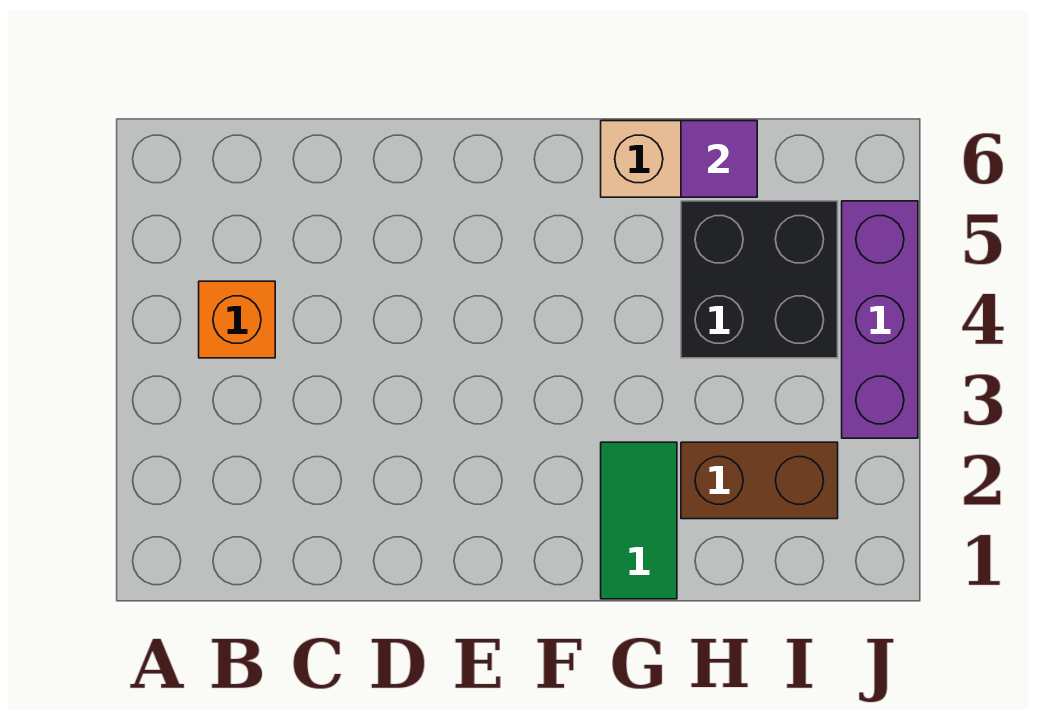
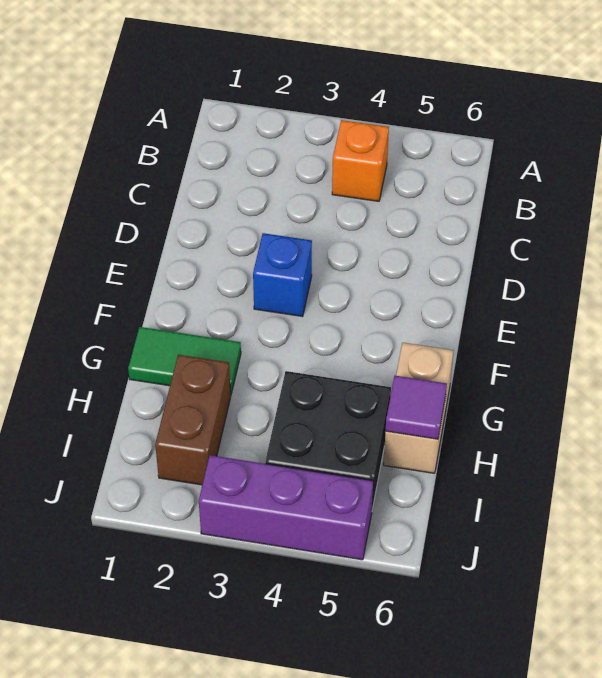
none -> blue brick E3 level 1

